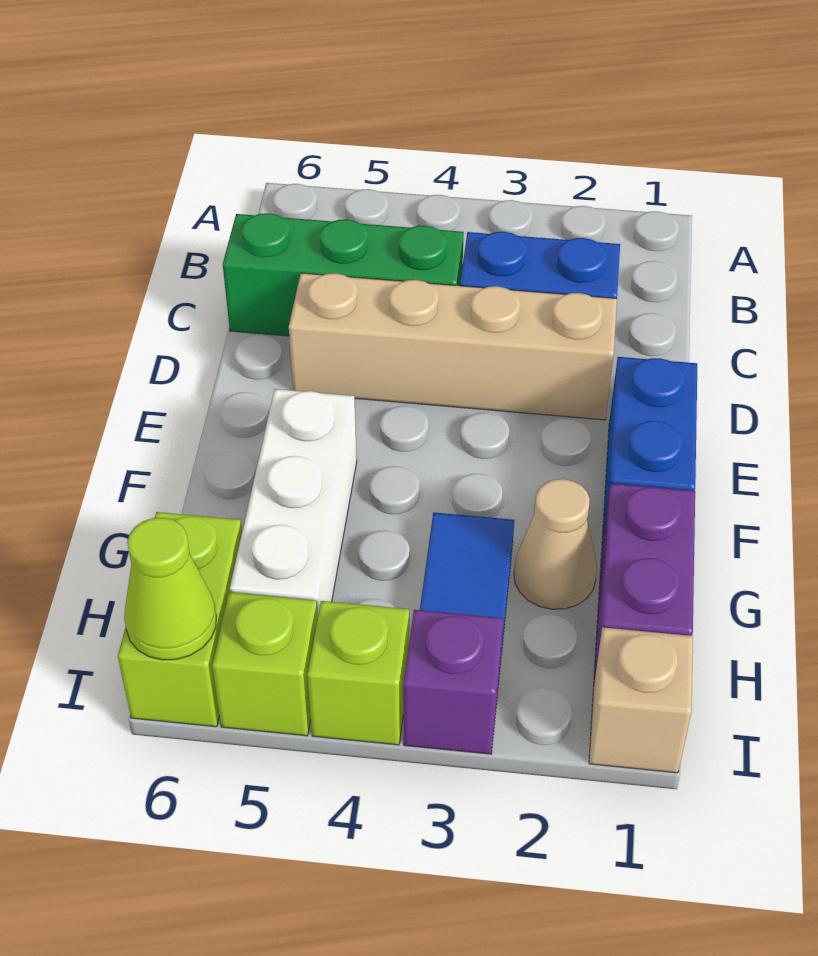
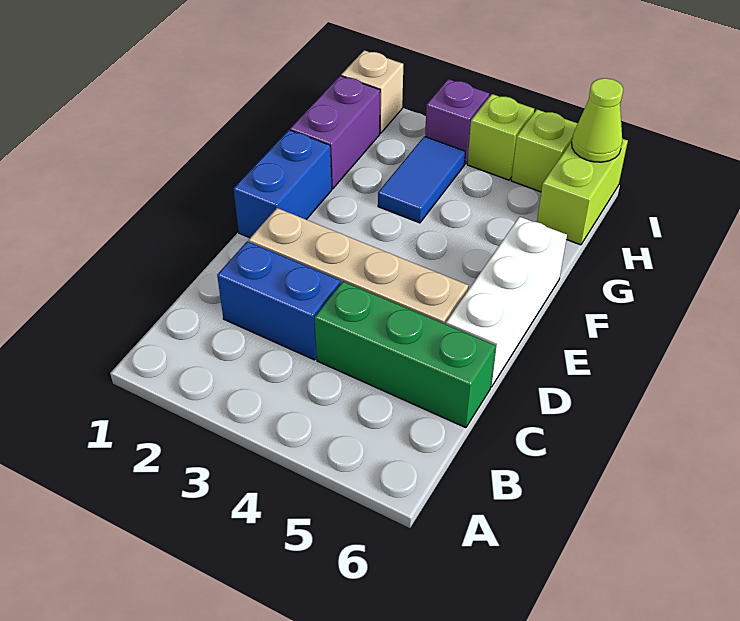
white brick F5:H5 level 1 -> white brick D6:F6 level 1
tan cone G2 level 1 -> none

